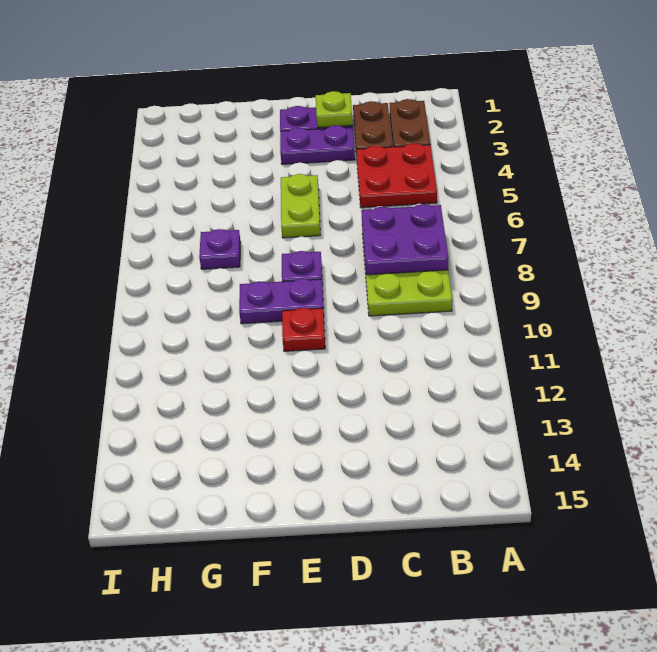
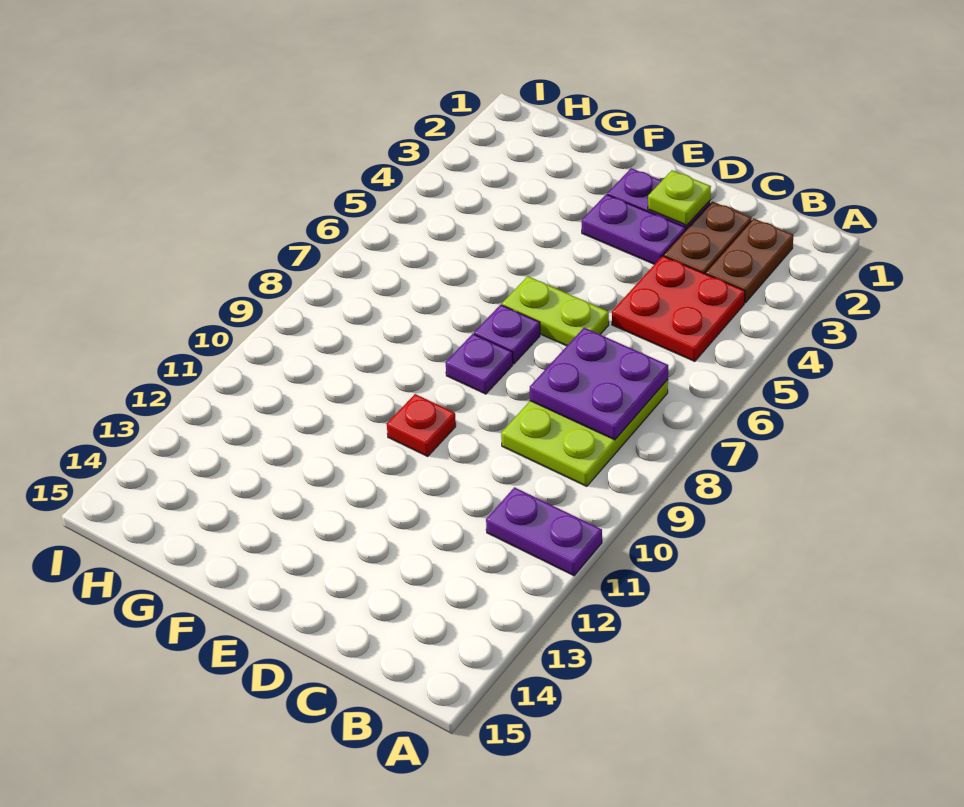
lime plate E5:E6 level 1 -> lime plate D6:E6 level 1
purple plate E9:F9 level 1 -> purple plate A11:B11 level 1
purple plate G7 level 1 -> purple plate E7 level 1

